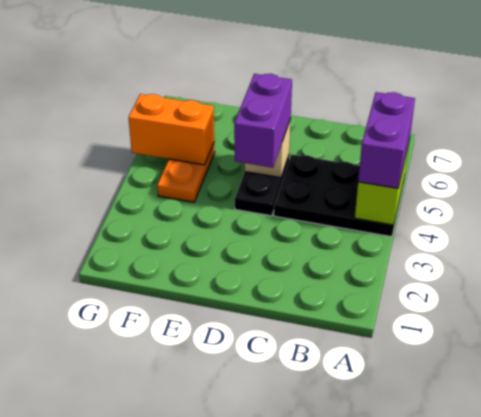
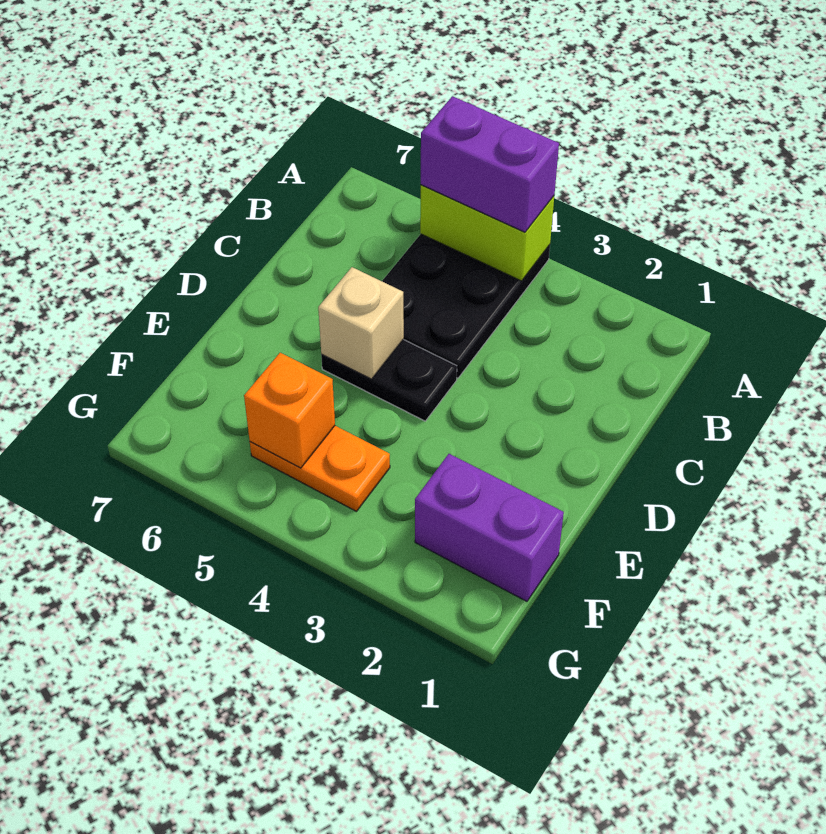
purple brick D4:D5 level 3 -> purple brick F1:F2 level 1
orange brick F5:G5 level 2 -> orange brick F5 level 2

